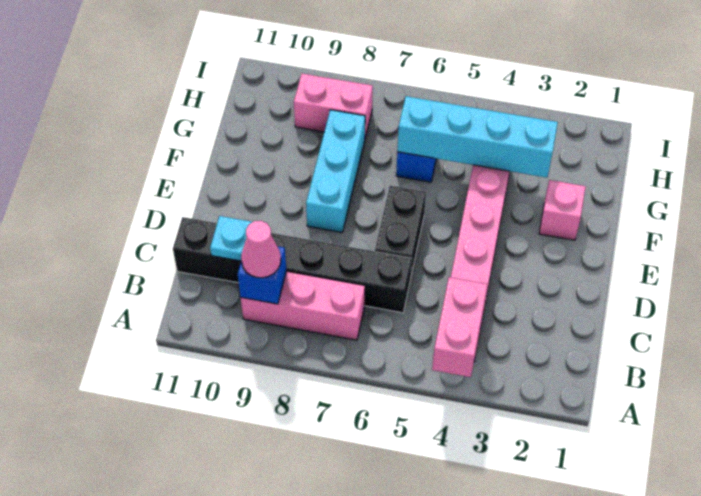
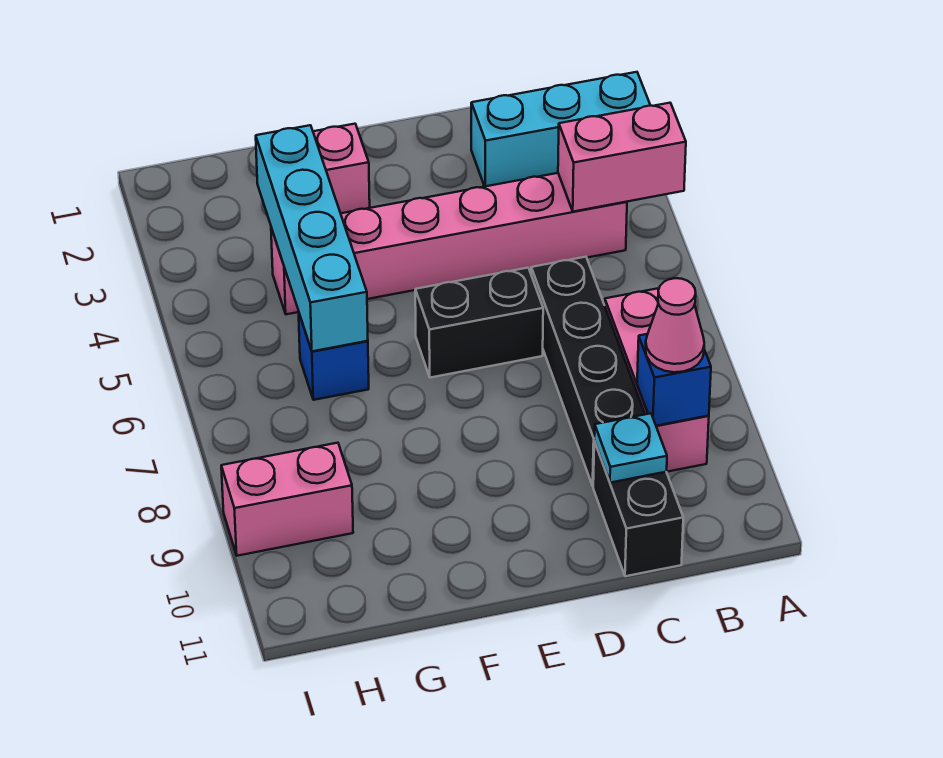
cyan brick E8:G8 level 1 -> cyan brick A2:C2 level 1
pink brick H8:H9 level 1 -> pink brick H9:I9 level 1

